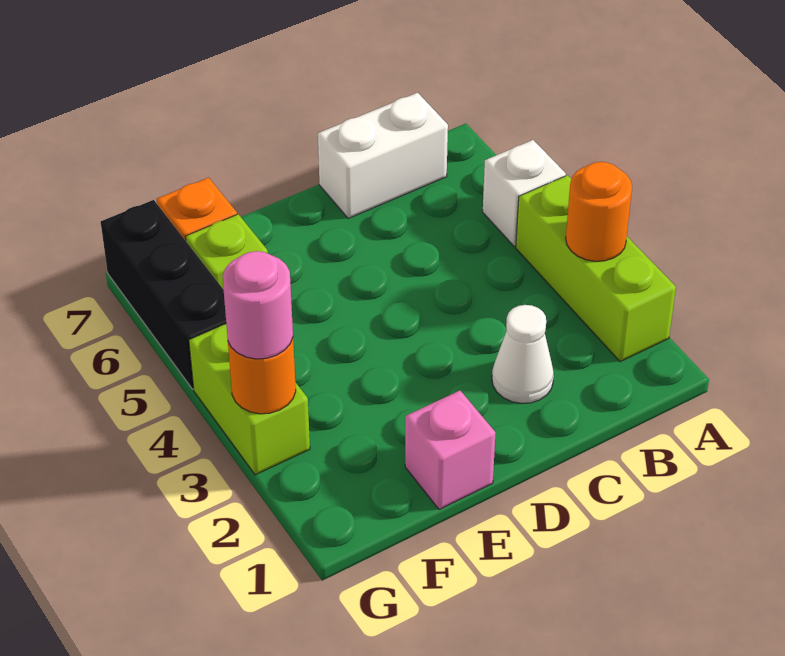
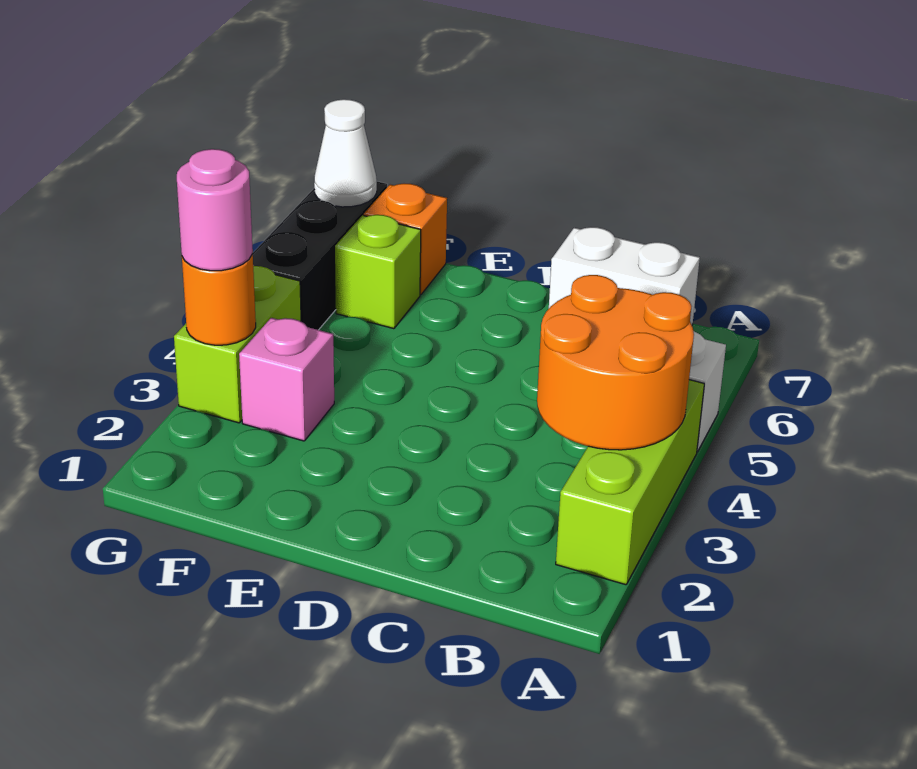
orange round brick A3 level 2 -> orange round brick A3:B4 level 2
white cone C2 level 1 -> white cone G7 level 2
pink brick E1 level 1 -> pink brick F3 level 1

